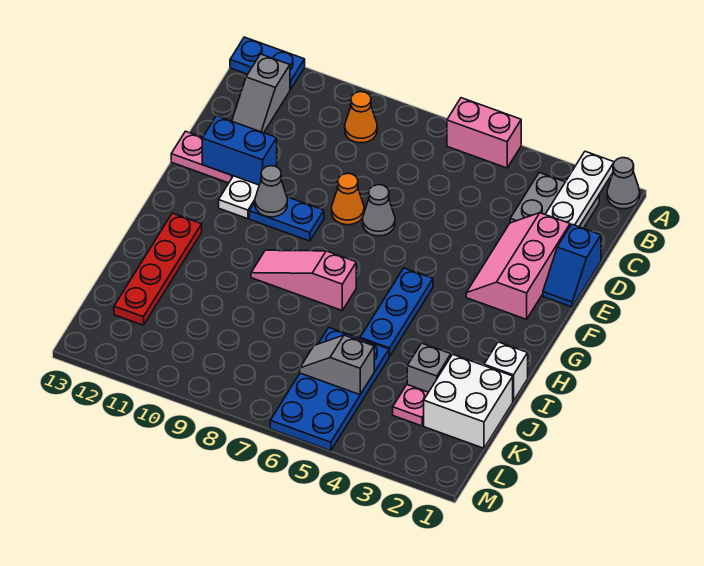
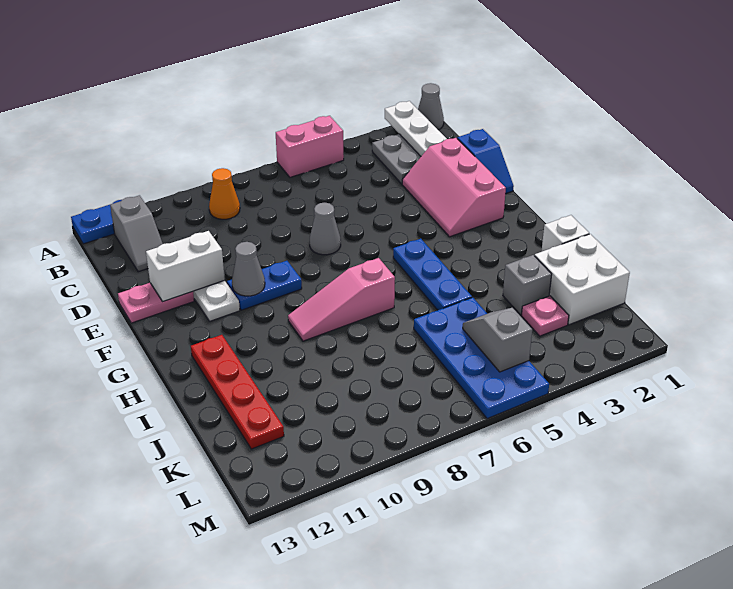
orange cone E8 level 1 -> none
blue brick E11:E12 level 2 -> white brick E11:E12 level 2
grey slope K5:K6 level 2 top 5 -> grey slope K5:L5 level 2 top L

